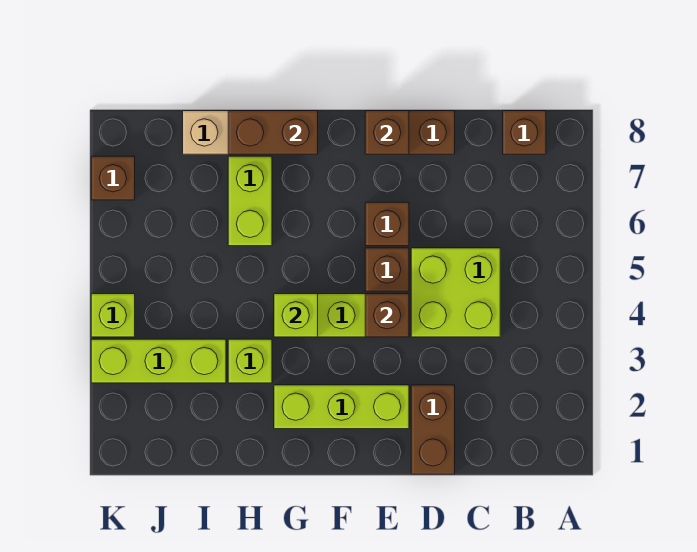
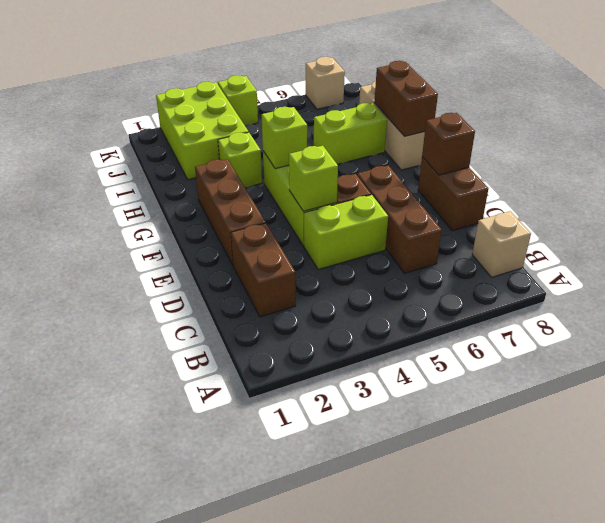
brown brick B8 level 1 -> tan brick B8 level 1
lime brick C4:D5 level 1 -> lime brick D4:D5 level 1
brown brick D1:D2 level 1 -> brown brick C2:D2 level 1
lime brick E2:G2 level 1 -> brown brick E2:G2 level 1
brown brick E4 level 2 -> lime brick E4 level 2
brown brick E6 level 1 -> brown brick C6:E6 level 1
lime brick I3:K3 level 1 -> lime brick I2:K3 level 1
brown brick K7 level 1 -> tan brick K7 level 1

